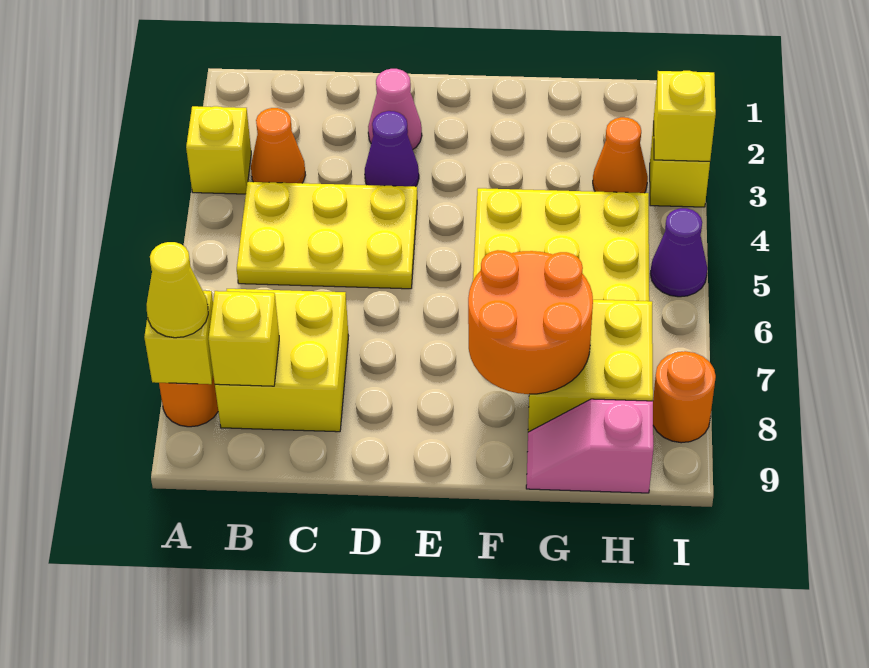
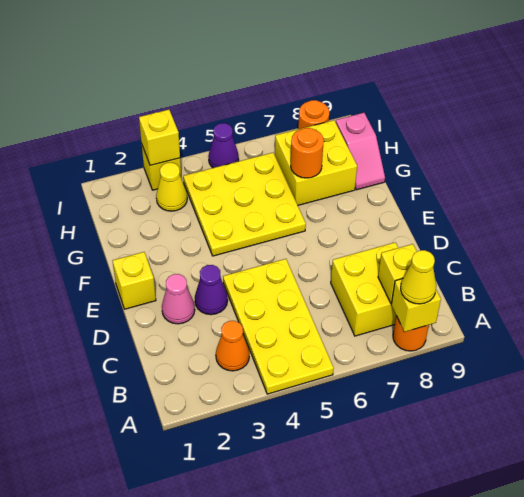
yellow brick A3 level 1 -> yellow brick E1 level 1
yellow plate B4:D5 level 1 -> yellow plate A4:D5 level 1
orange round brick F7:G8 level 2 -> orange round brick G7 level 2
orange cone H3 level 1 -> yellow cone H3 level 1

